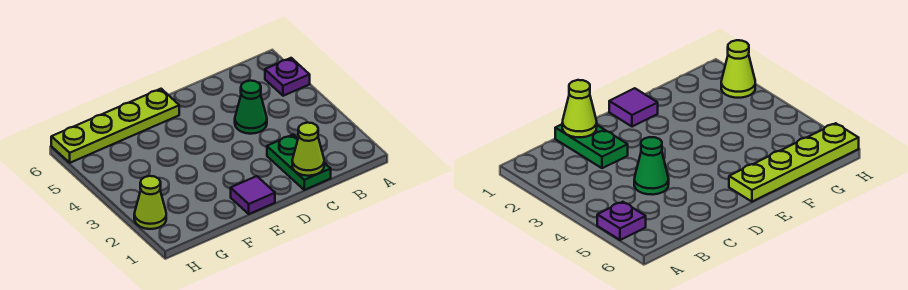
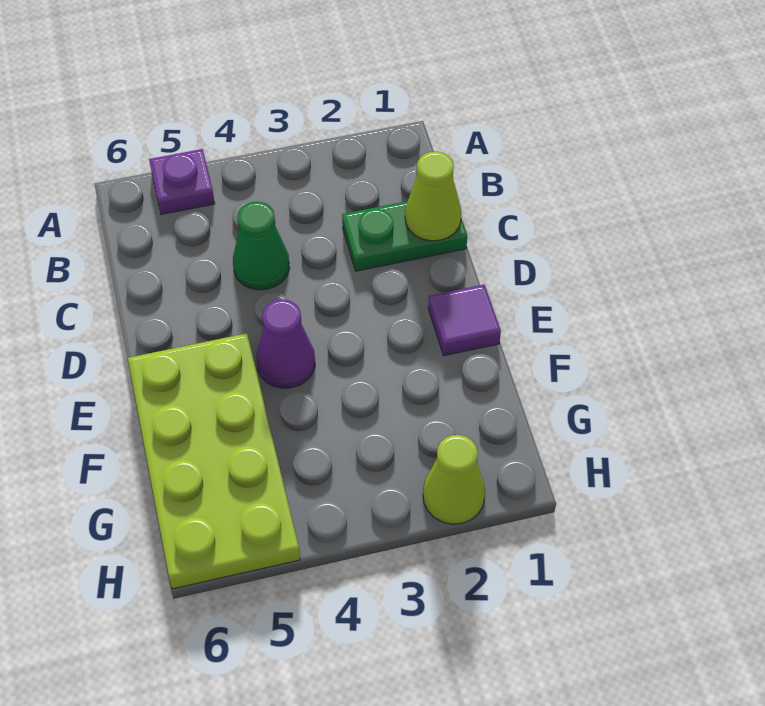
none -> purple cone E4 level 1
lime plate E6:H6 level 1 -> lime plate E5:H6 level 1

